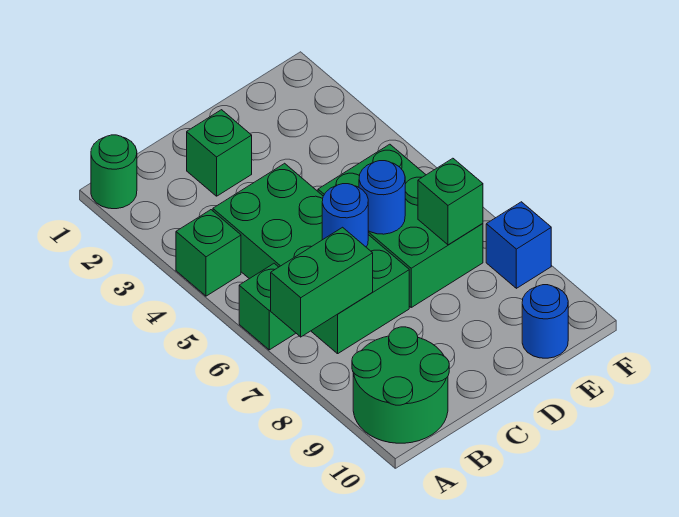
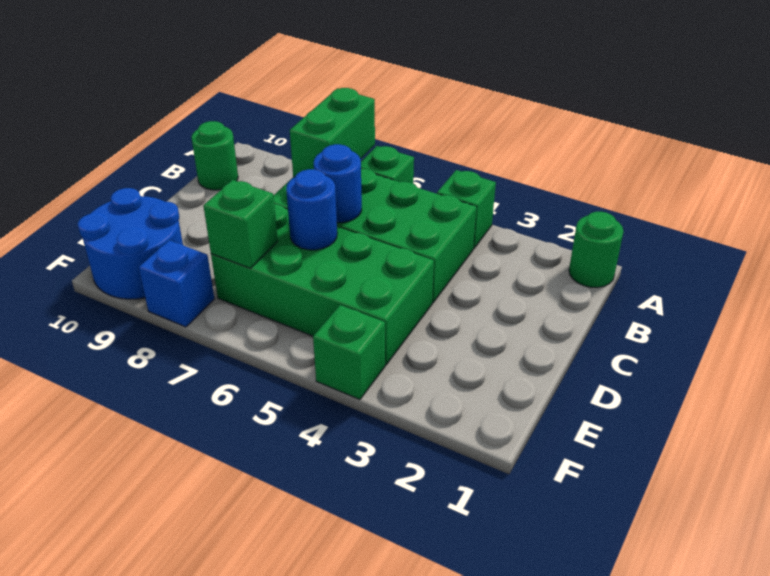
green round brick A9:B10 level 1 -> green round brick B10 level 1
green brick C2 level 1 -> green brick F4 level 1
green brick D5:E7 level 1 -> green brick D4:E7 level 1
blue round brick E10 level 1 -> blue round brick E9:F10 level 1

